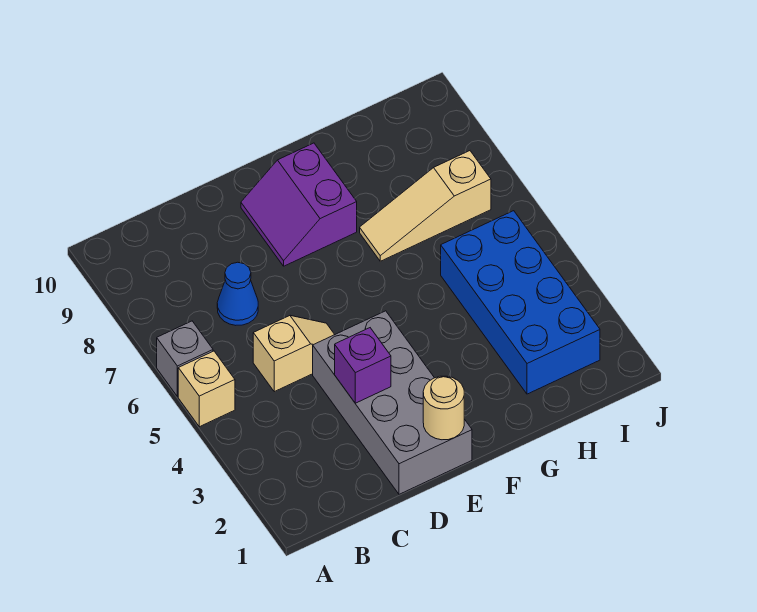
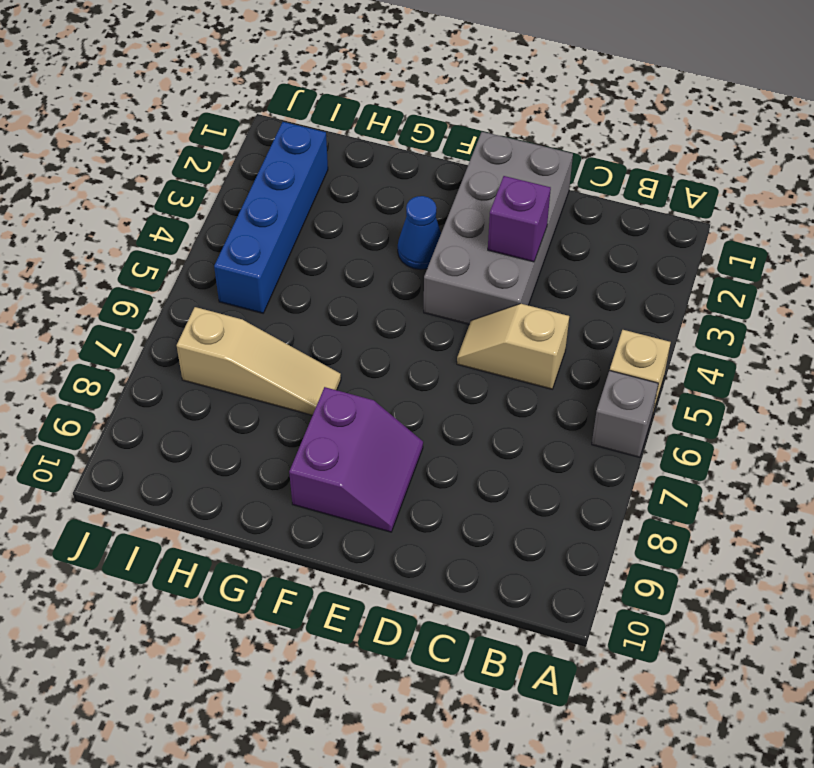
blue cone C7 level 1 -> blue cone F3 level 1
tan round brick E1 level 2 -> none
blue brick H2:I5 level 1 -> blue brick I2:I5 level 1

